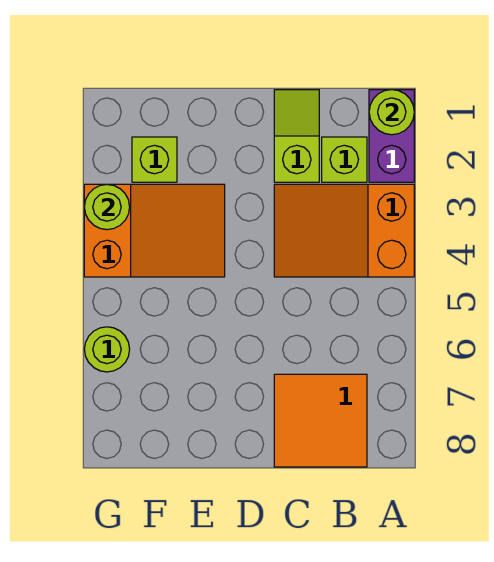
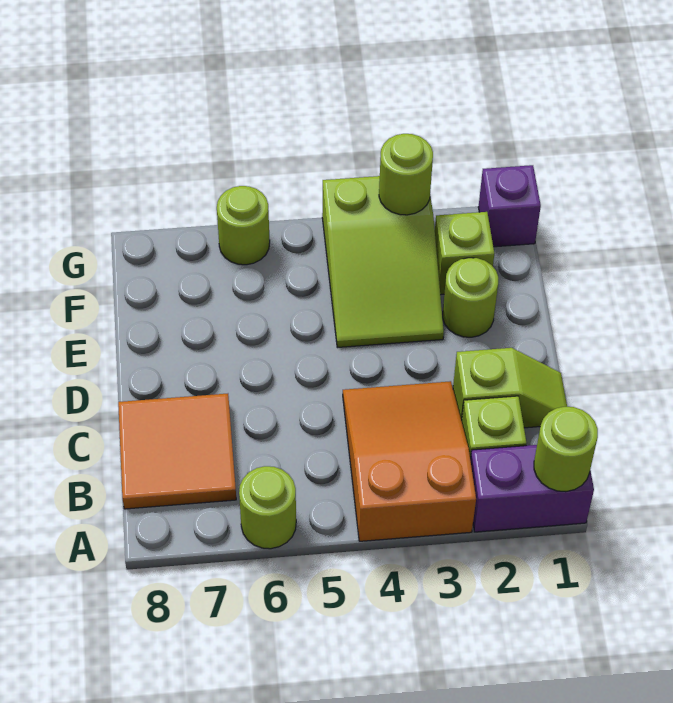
none -> lime round brick A6 level 1
none -> lime round brick E2 level 1
orange slope E3:G4 level 1 top G -> lime slope E3:G4 level 1 top G
none -> purple brick G1 level 1

